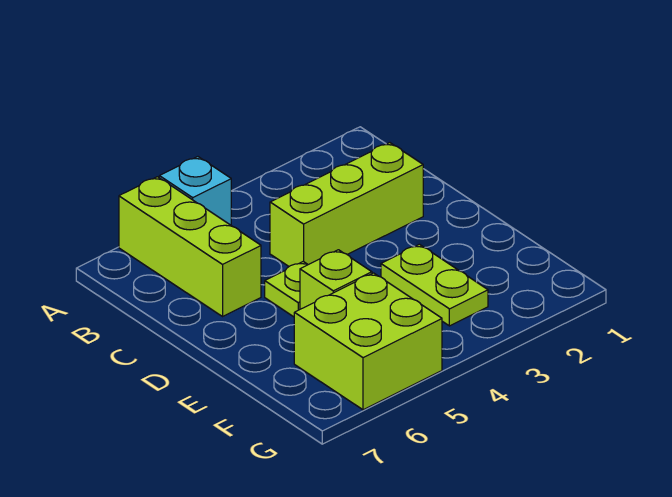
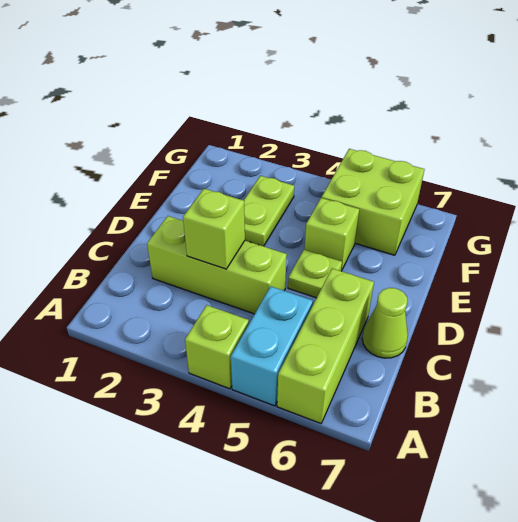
none -> lime brick A4 level 1
cyan brick A5 level 1 -> cyan brick A5:B5 level 1
none -> lime brick C3 level 2
none -> lime cone C7 level 1

